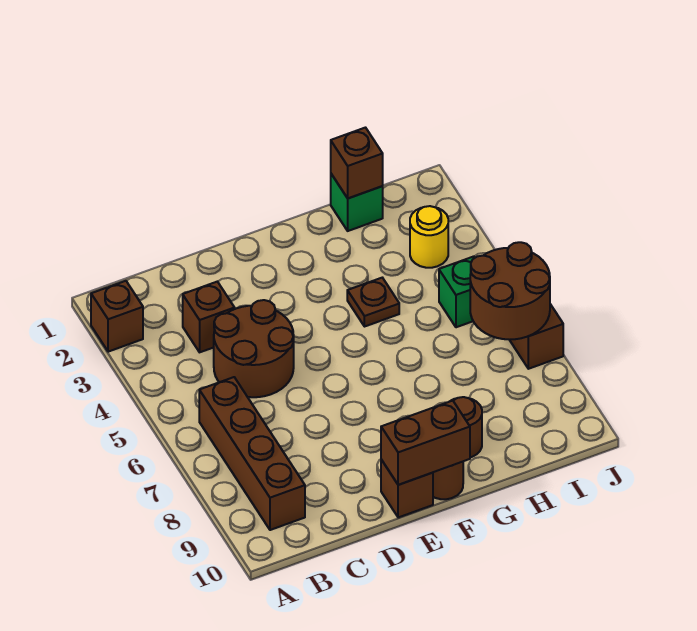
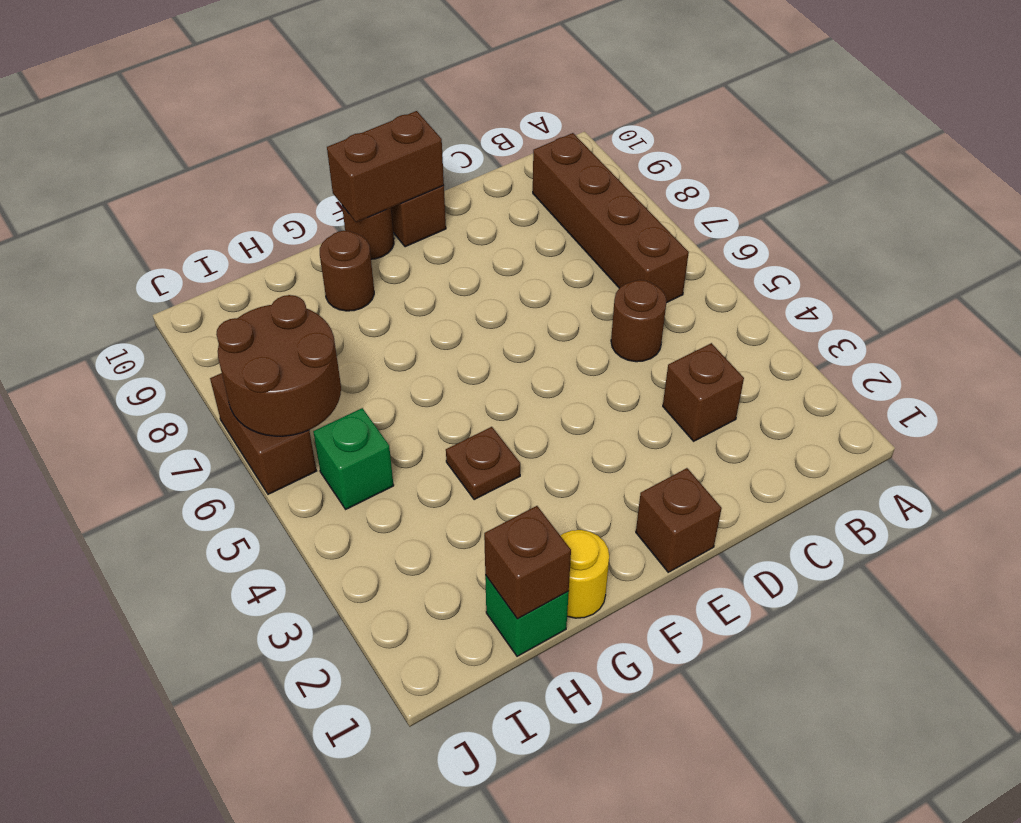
brown brick A2 level 1 -> brown brick E1 level 1
brown round brick C4:D5 level 1 -> brown round brick C5 level 1
yellow round brick I3 level 1 -> yellow round brick G1 level 1

